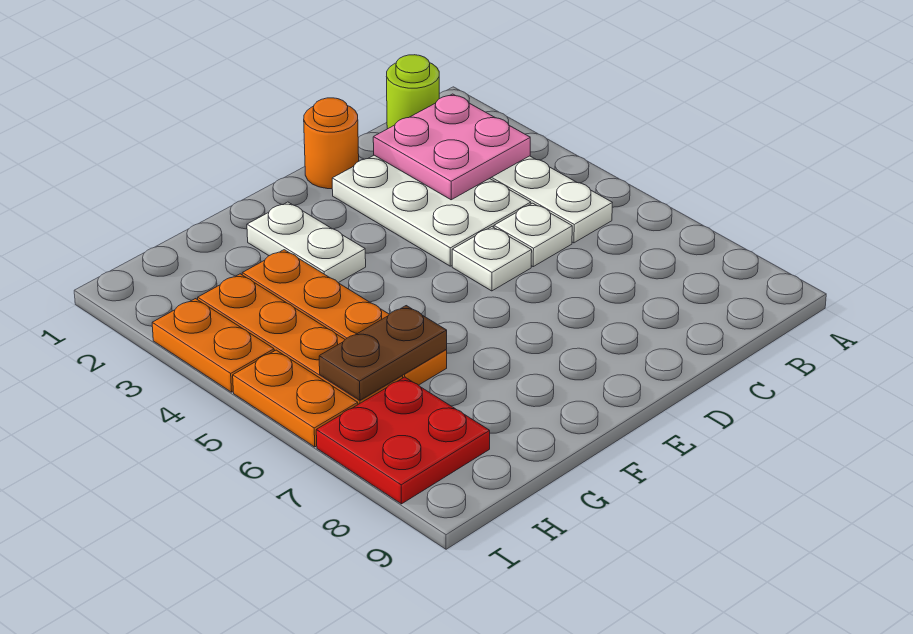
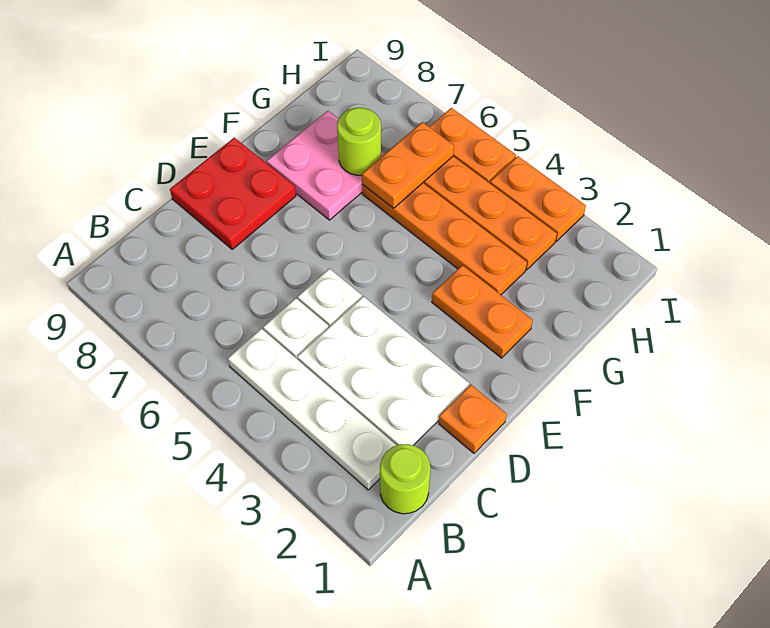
pink plate B2:C3 level 2 -> pink plate F7:G8 level 1
orange round brick D1 level 1 -> orange plate D1 level 1
white plate F2:F3 level 1 -> orange plate F2:F3 level 1
brown plate G6:H6 level 2 -> orange plate G6:H6 level 2
none -> lime round brick G7 level 2
red plate H7:I8 level 1 -> red plate D8:E9 level 1

